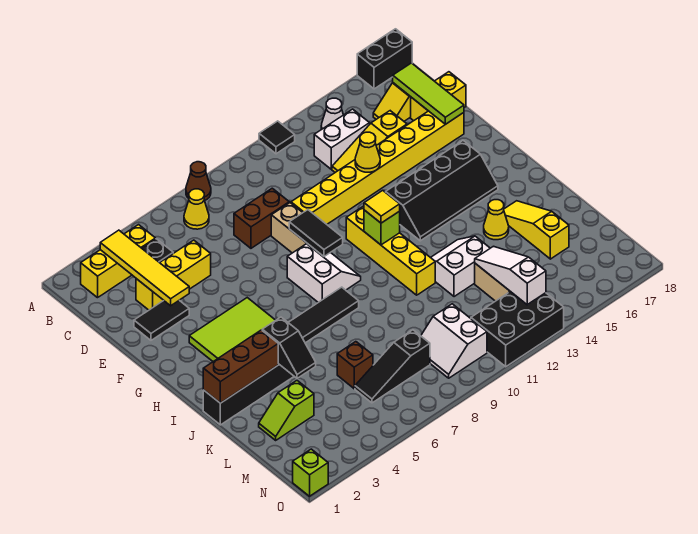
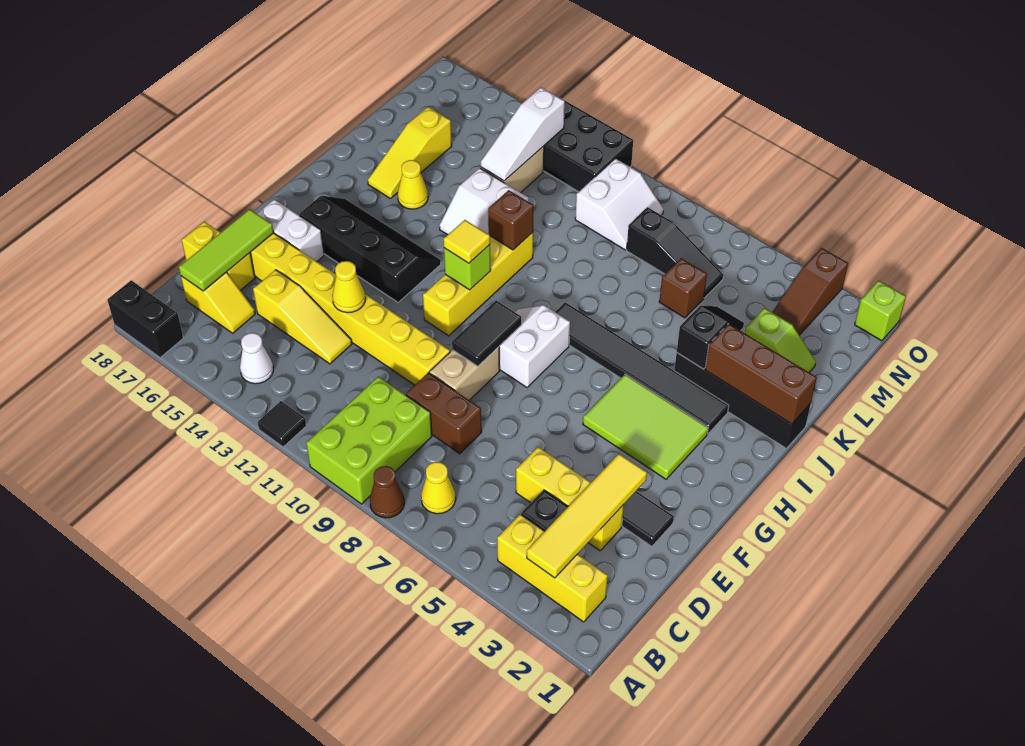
none -> lime brick A9:C10 level 1
white brick C13:C14 level 1 -> white brick F16:F17 level 1
none -> brown brick J11 level 2
none -> brown slope M3:O3 level 1 top O

